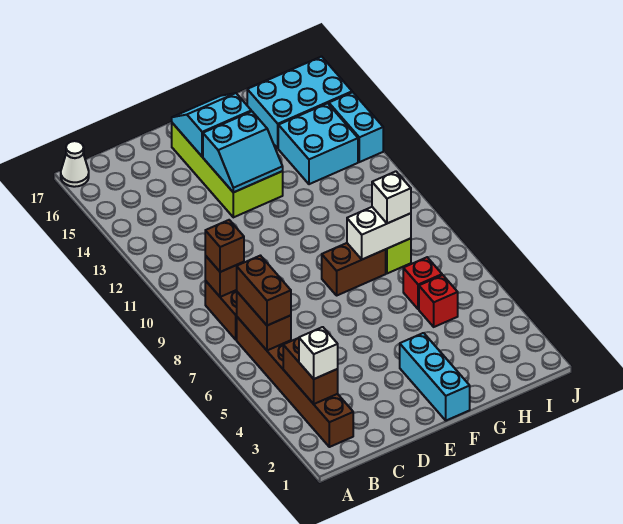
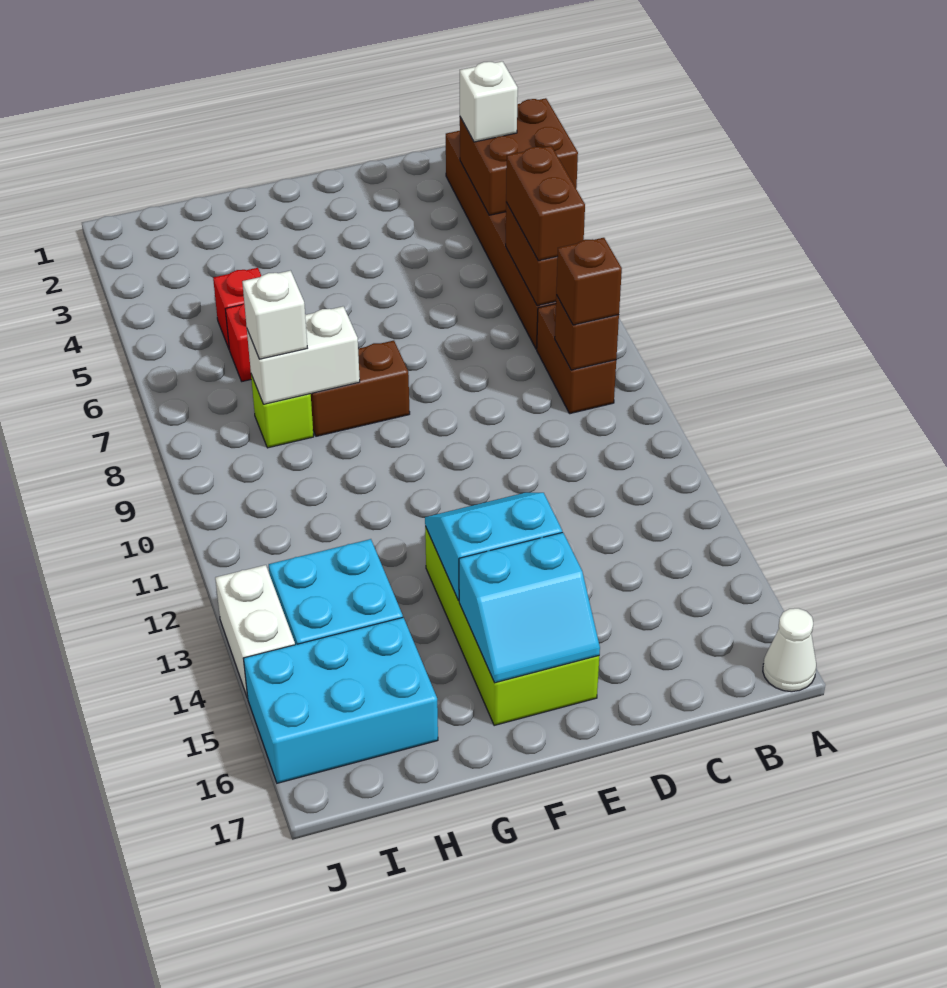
brown brick B3:B4 level 2 -> brown brick A3:B4 level 2
cyan brick F1:F3 level 1 -> none
cyan brick J13:J14 level 1 -> white brick J13:J14 level 1

